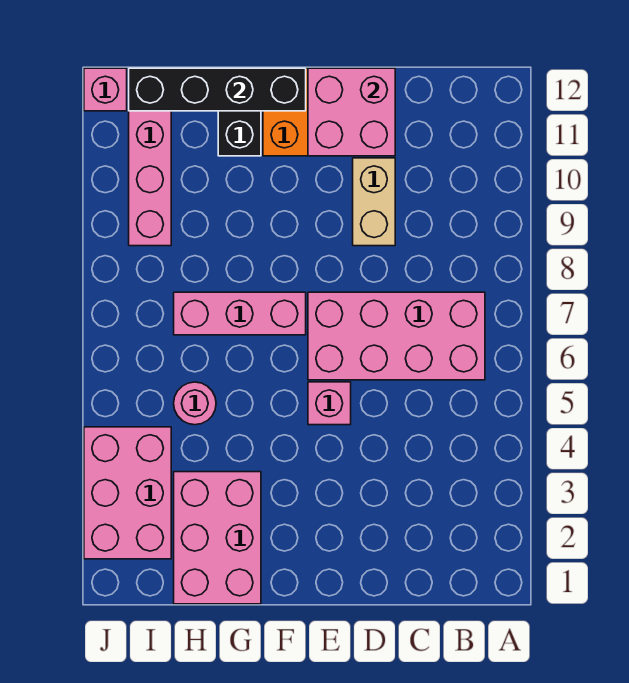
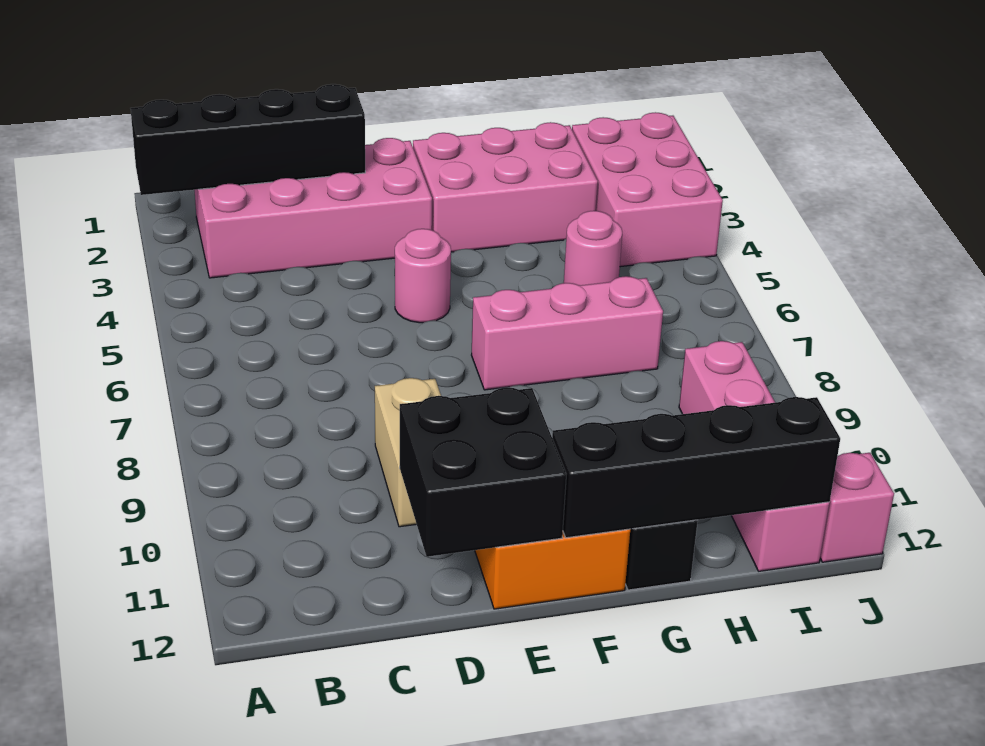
none -> black brick A2:D2 level 2
pink brick B6:E7 level 1 -> pink brick B2:E3 level 1
pink brick D11:E12 level 2 -> black brick D11:E12 level 2
pink brick E5 level 1 -> pink round brick E5 level 1
pink brick G1:H3 level 1 -> pink brick F2:H3 level 1

